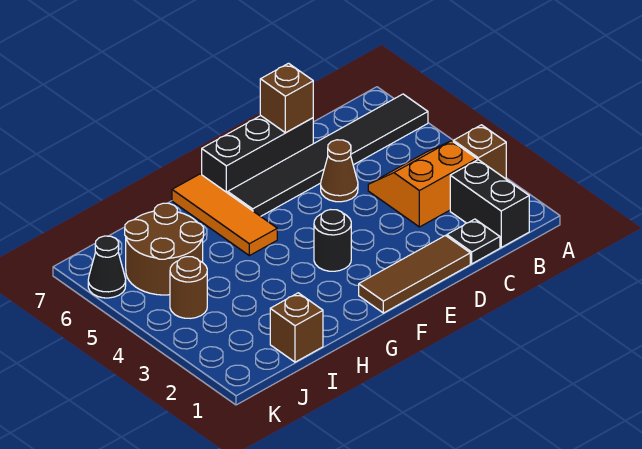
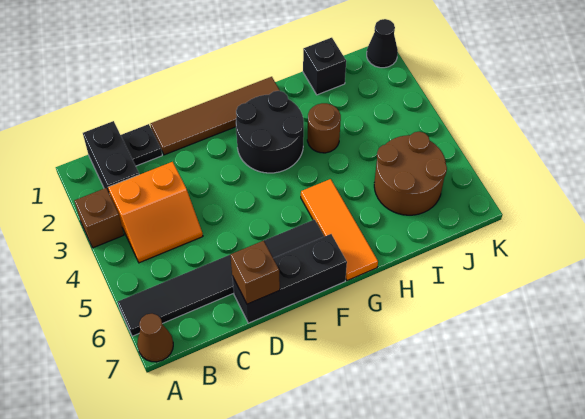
brown tile D1:F1 level 1 -> brown tile D1:G1 level 1
brown cone D5 level 1 -> brown cone A7 level 1
black round brick F3 level 1 -> black round brick F2:G3 level 1
brown brick I1 level 1 -> black brick I1 level 1
brown round brick J4 level 1 -> brown round brick H3 level 1
black cone K6 level 1 -> black cone K1 level 1

